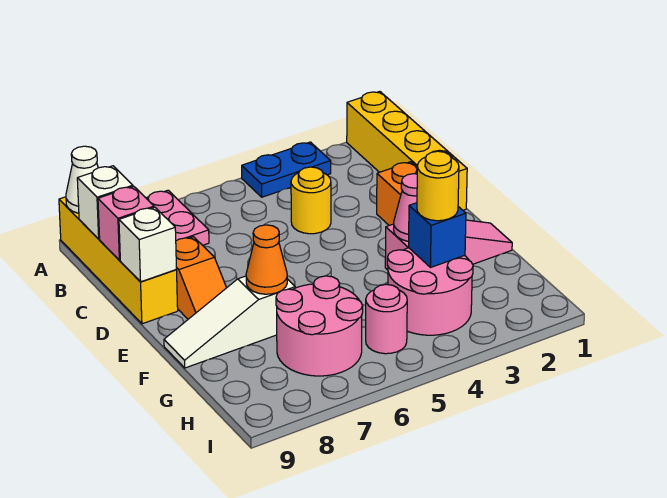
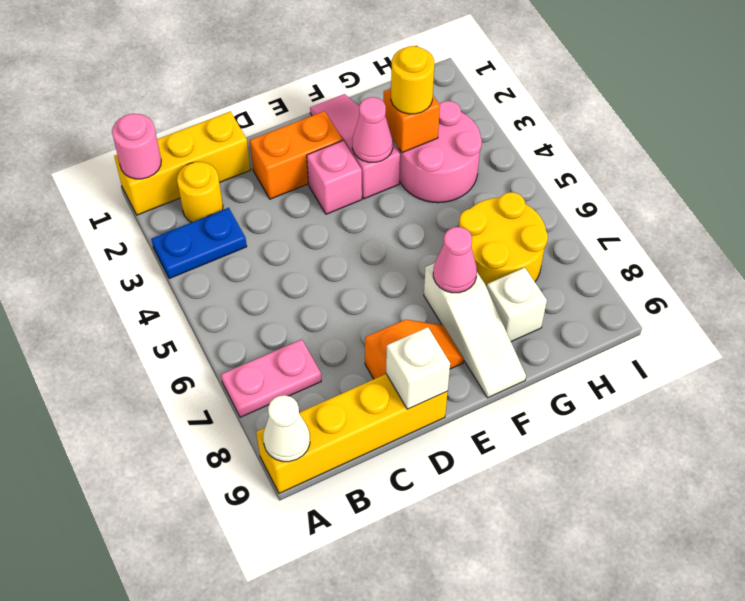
yellow brick A1:D1 level 1 -> yellow brick A1:C1 level 1
blue plate A3:A4 level 1 -> blue plate A3:B3 level 1
white brick B9 level 2 -> white brick G8 level 1
yellow round brick C4 level 1 -> yellow round brick B2 level 1
pink brick C9 level 2 -> pink brick E3 level 1
orange cone F7 level 2 -> pink cone F7 level 2
blue brick G3 level 2 -> orange brick G3 level 2
pink round brick G6:H7 level 1 -> yellow round brick G6:H7 level 1
pink round brick H5 level 1 -> pink round brick A1 level 2

